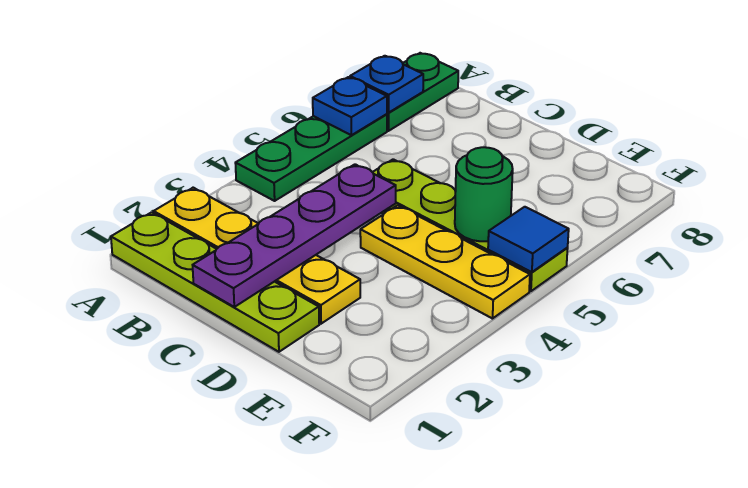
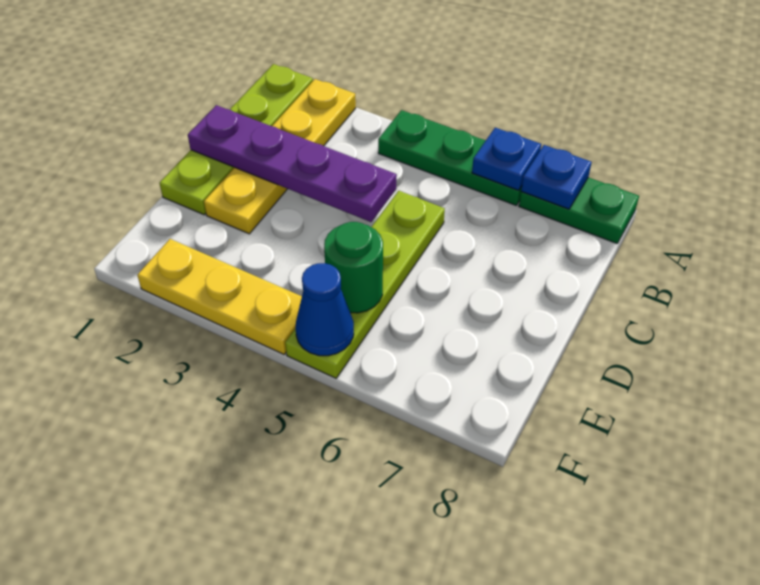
yellow plate D4:F4 level 1 -> yellow plate F2:F4 level 1
blue tile F5 level 2 -> blue cone F5 level 2

